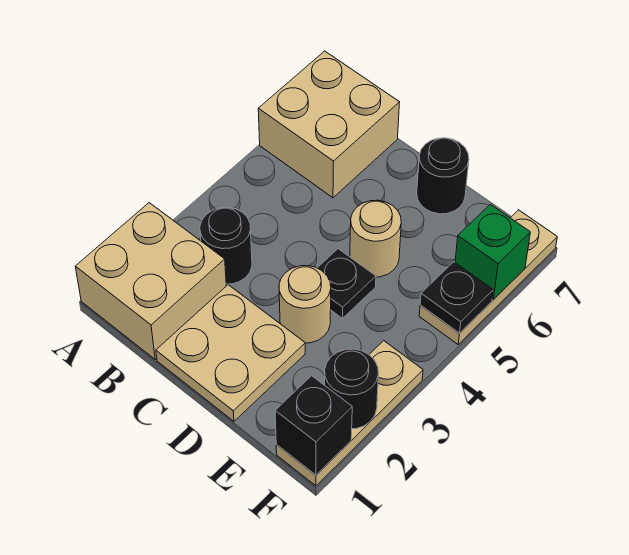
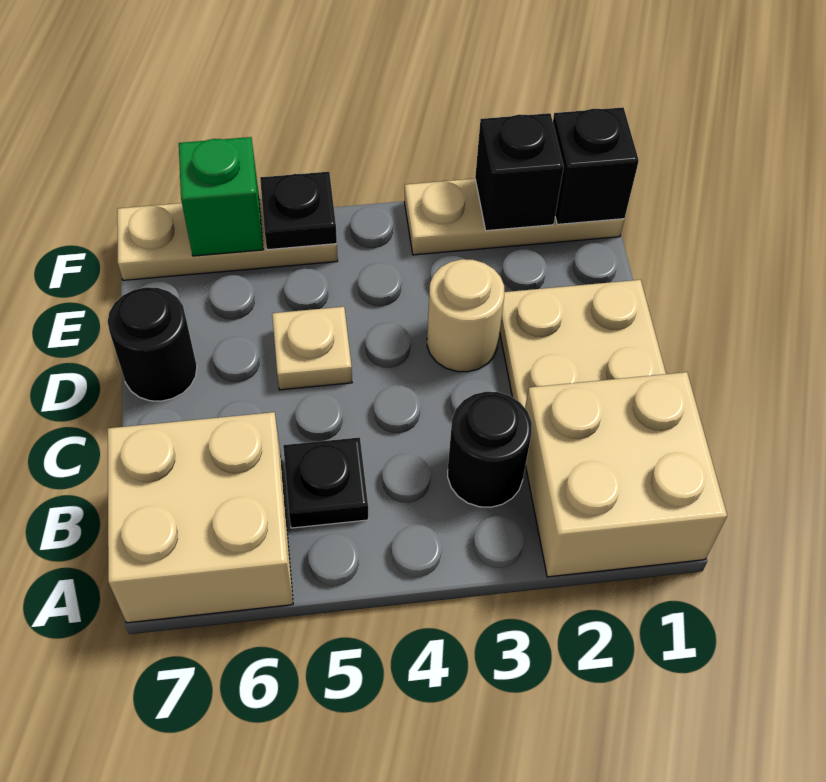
black plate D4 level 1 -> black plate B5 level 1
tan round brick D5 level 1 -> tan plate D5 level 1
black round brick F2 level 2 -> black brick F2 level 2

